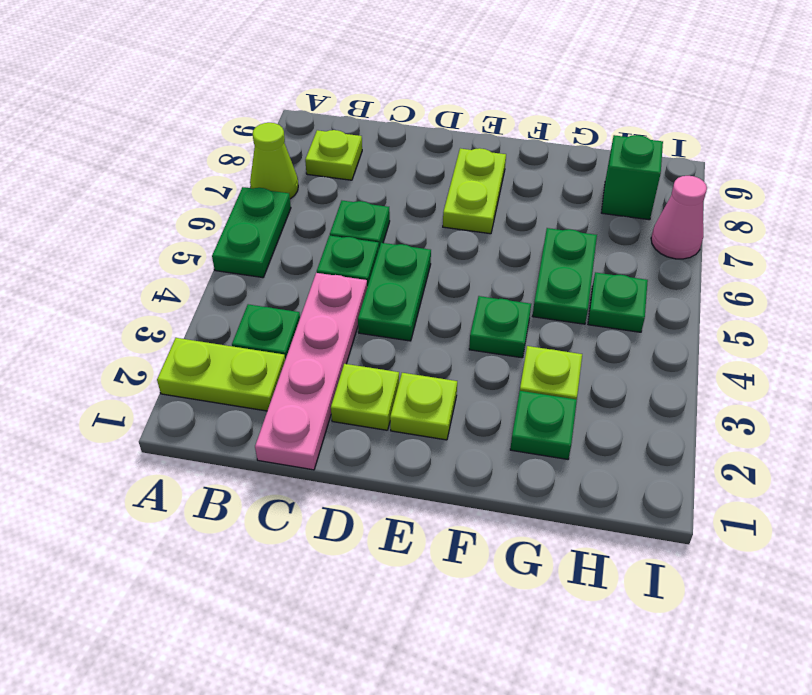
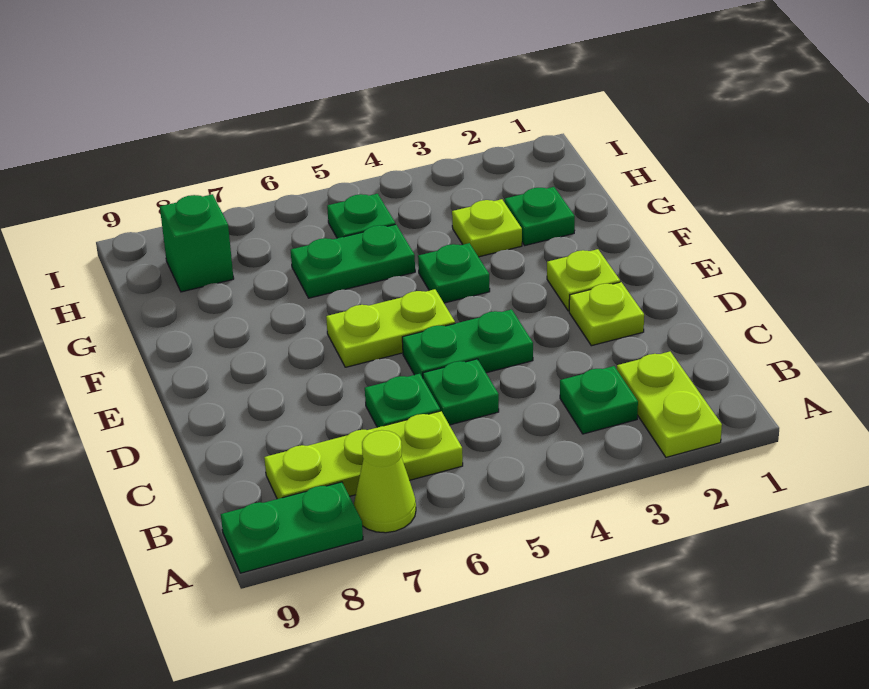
green plate A5:A6 level 1 -> green plate A8:A9 level 1
lime plate B8 level 1 -> lime plate B6:B8 level 1
pink plate C1:C4 level 1 -> none
lime plate E7:E8 level 1 -> lime plate E5:E6 level 1
pink cone I7 level 1 -> none

